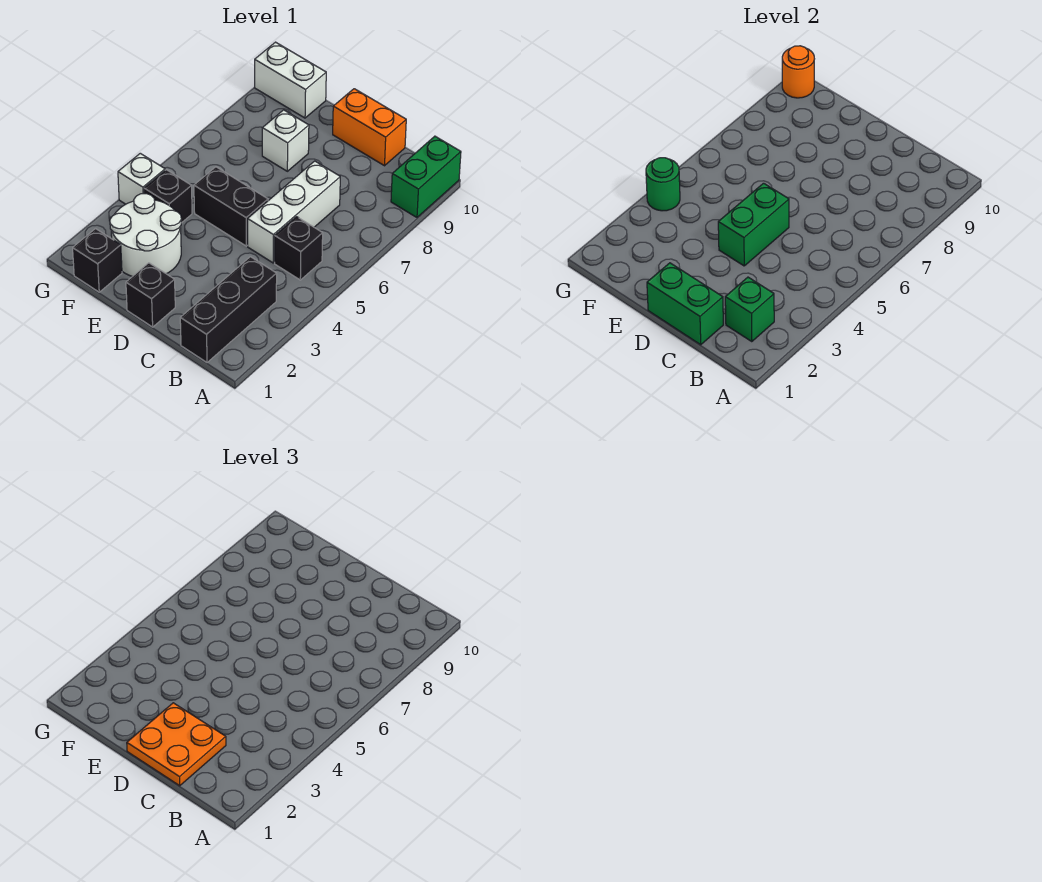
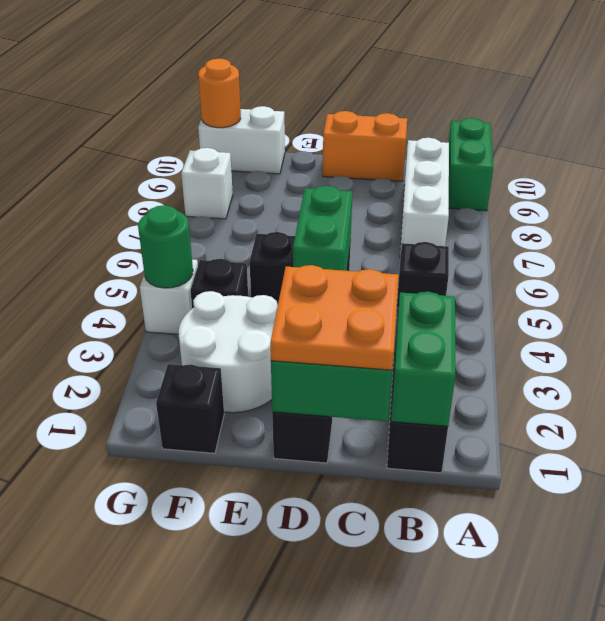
green brick B2 level 2 -> green brick B1:B2 level 2
white brick C5:C7 level 1 -> white brick B7:B9 level 1
white brick E8 level 1 -> white brick G8 level 1

